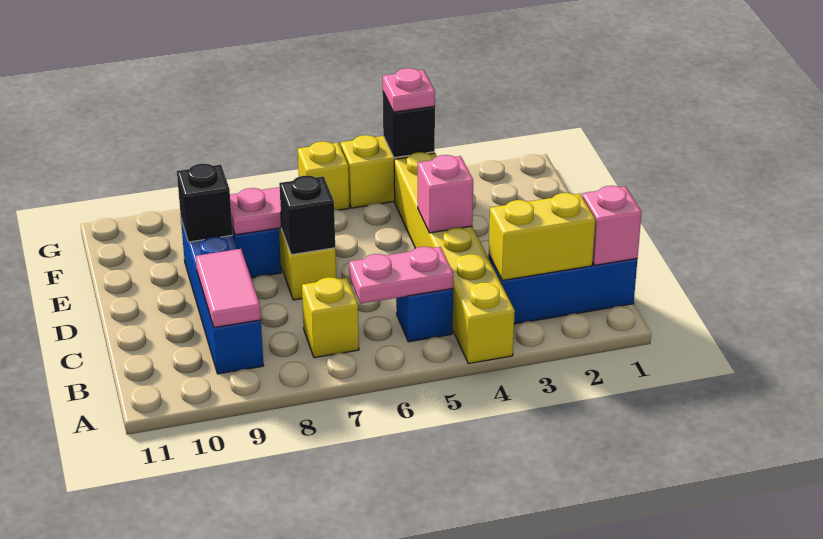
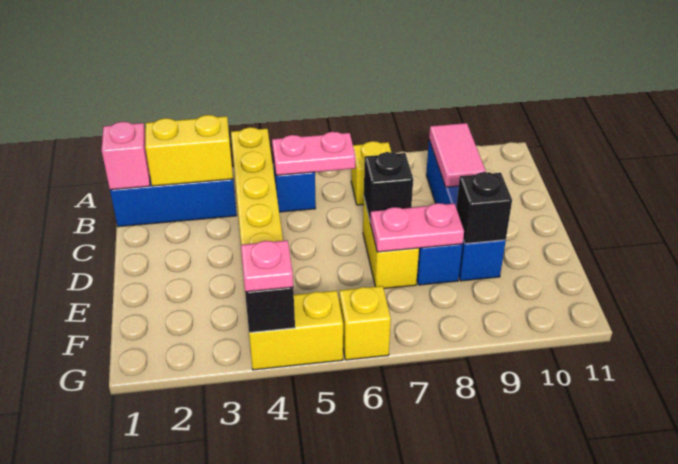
pink brick D4 level 2 -> none

